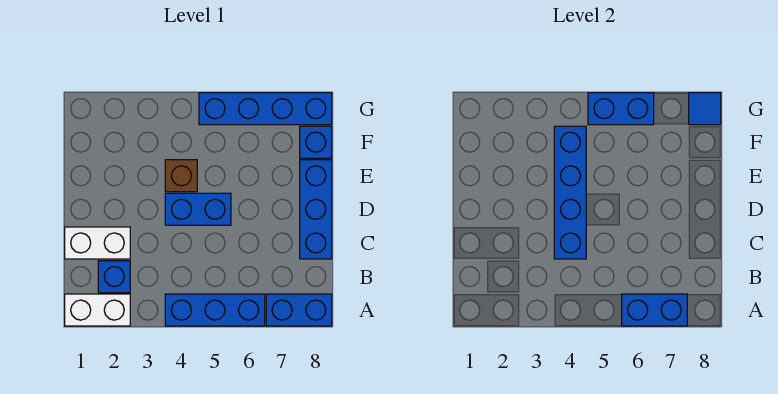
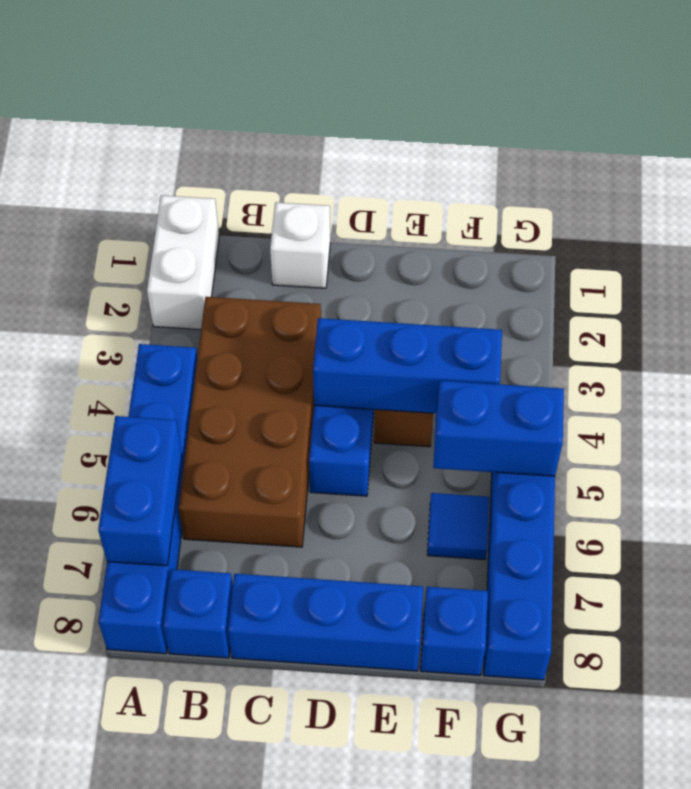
blue brick B2 level 1 -> blue brick B8 level 1
none -> brown brick B3:C6 level 1
white brick C1:C2 level 1 -> white brick C1 level 1
blue brick C4:F4 level 2 -> blue brick D4:F4 level 2
blue brick G5:G6 level 2 -> blue brick F5:G5 level 2
blue tile G8 level 2 -> blue tile F6 level 1

